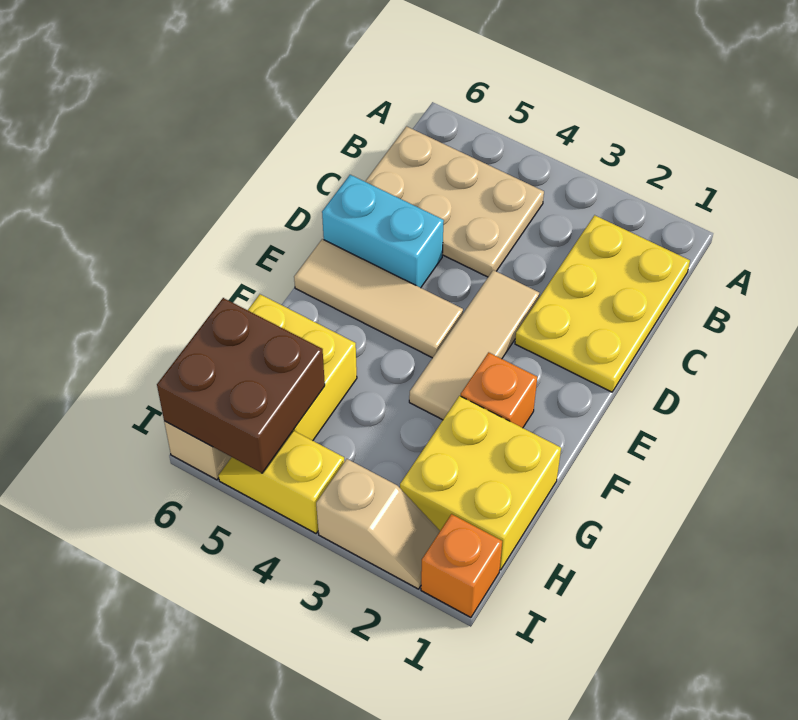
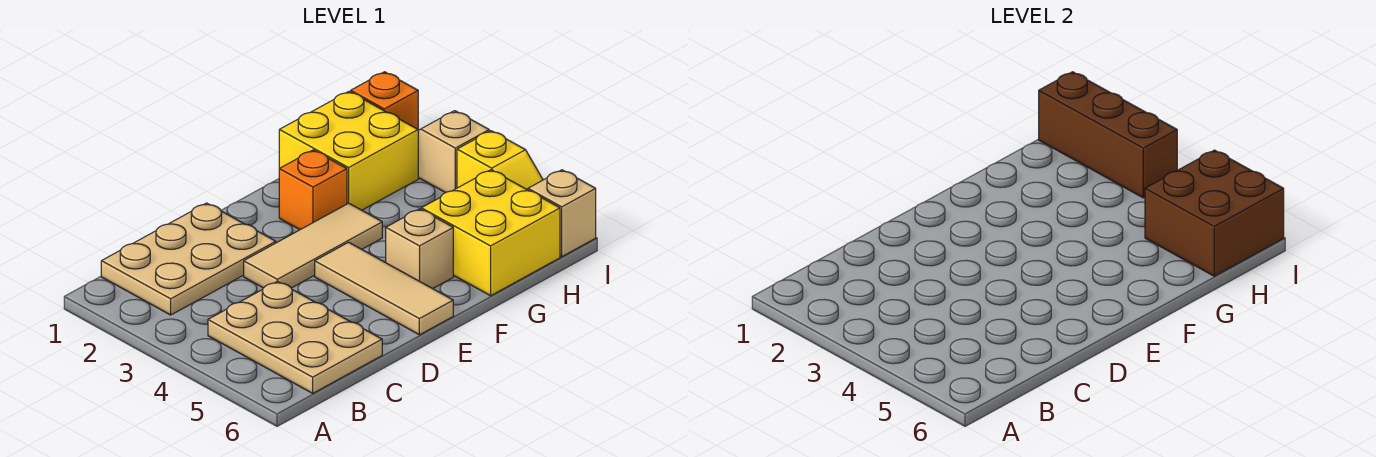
yellow plate B1:D2 level 1 -> tan plate B1:D2 level 1
cyan brick D5:D6 level 1 -> none
none -> tan brick F5 level 1
none -> brown brick I1:I3 level 2

